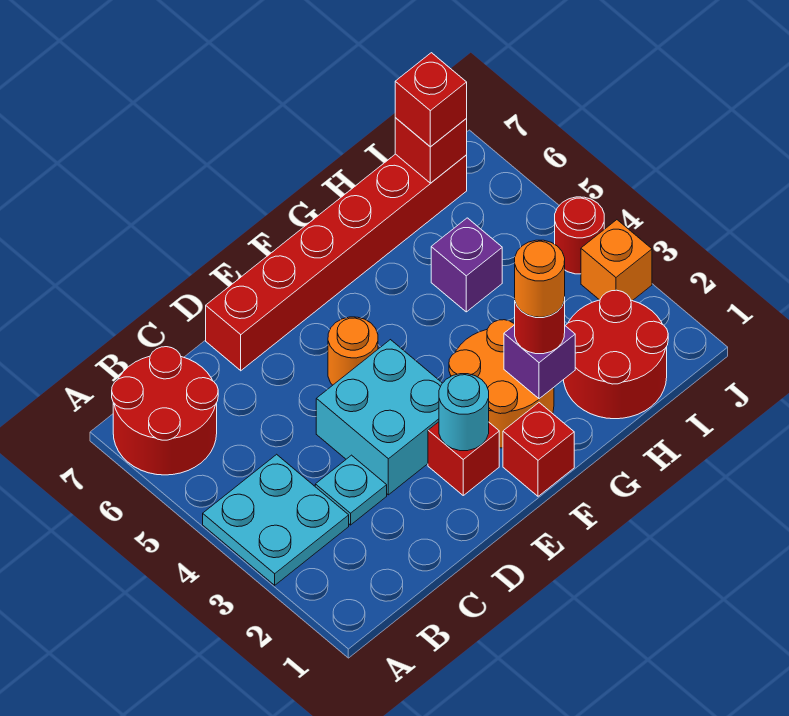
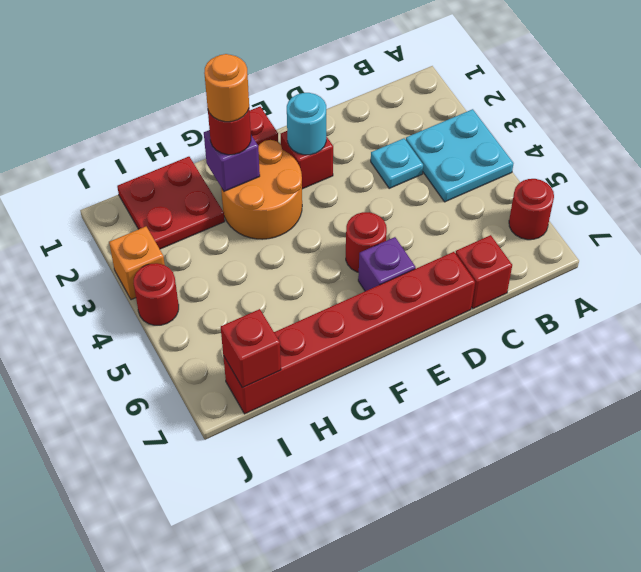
red round brick A6:B7 level 1 -> red round brick A6 level 1
cyan brick D3:E4 level 1 -> none
orange round brick E5 level 1 -> red round brick E5 level 1
red round brick H1:I2 level 1 -> red plate H1:I2 level 1
purple brick H5 level 1 -> purple brick E6 level 1
red brick I7 level 3 -> red brick C7 level 1

